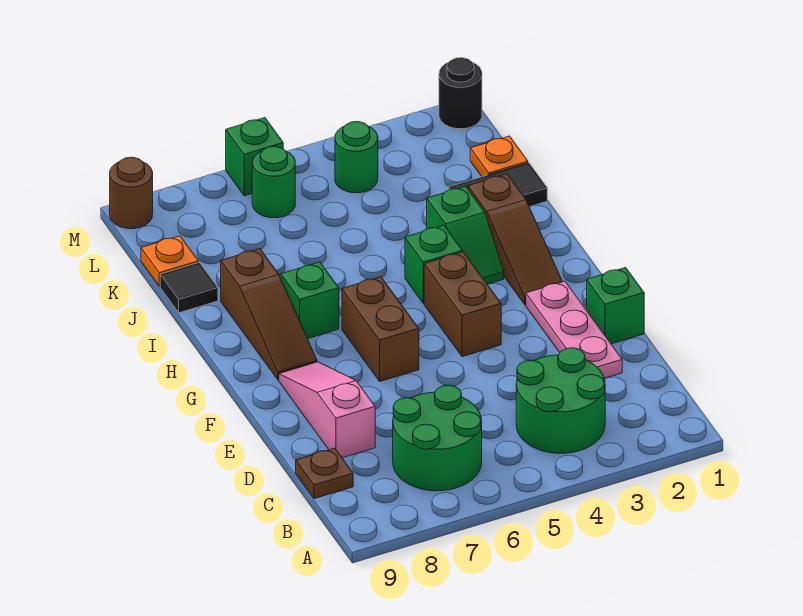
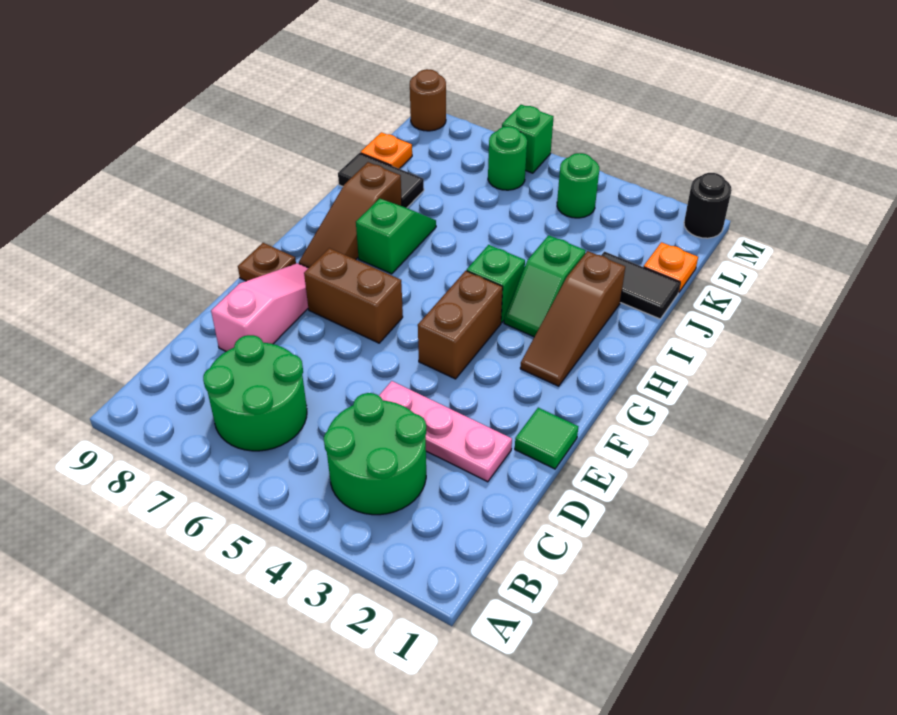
brown plate C9 level 1 -> brown plate F9 level 1
pink plate D2:F2 level 1 -> pink plate D2:D4 level 1
green brick E1 level 1 -> green tile E1 level 1
brown brick F6:G6 level 1 -> brown brick F6:F7 level 1
black tile J9 level 1 -> black tile J8:J9 level 1

